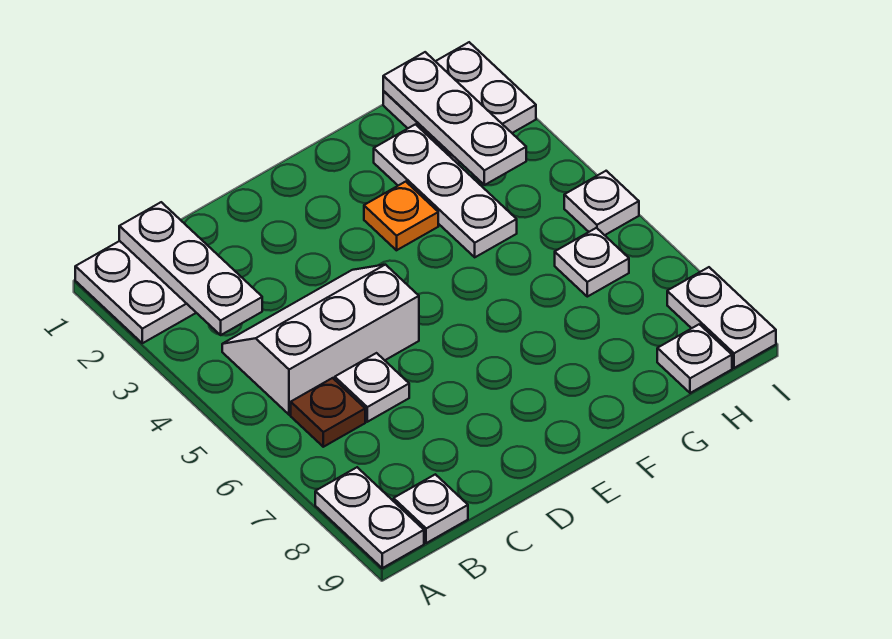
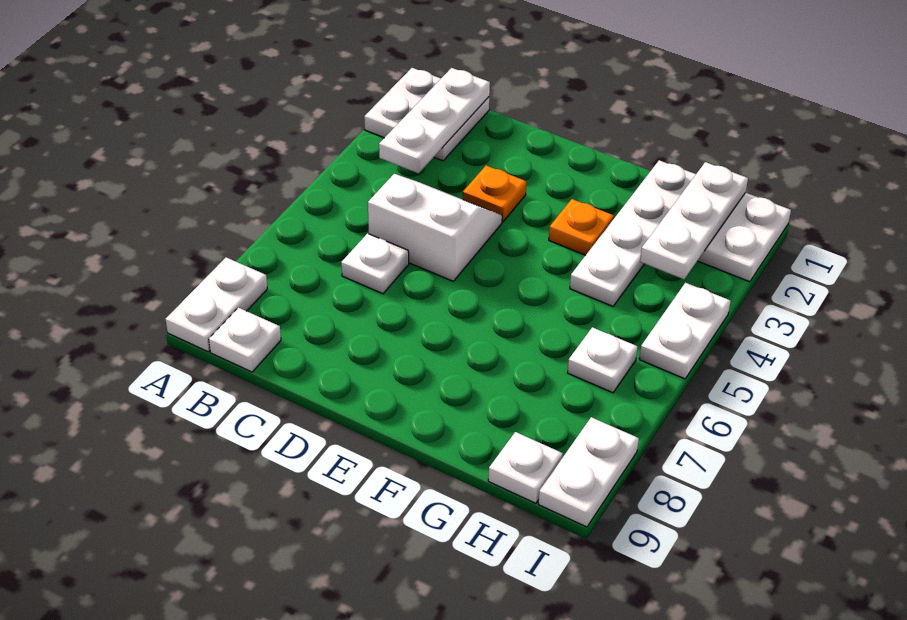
white slope B4:D5 level 1 top 5 -> white slope C4:D5 level 1 top 5
brown plate B6 level 1 -> none
none -> orange plate D3 level 1
white plate G2:G4 level 1 -> white plate G1:G4 level 1
white plate I5 level 1 -> white plate I4:I5 level 1

